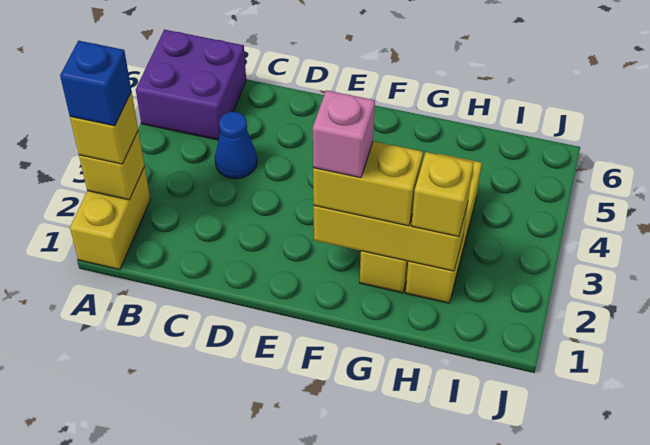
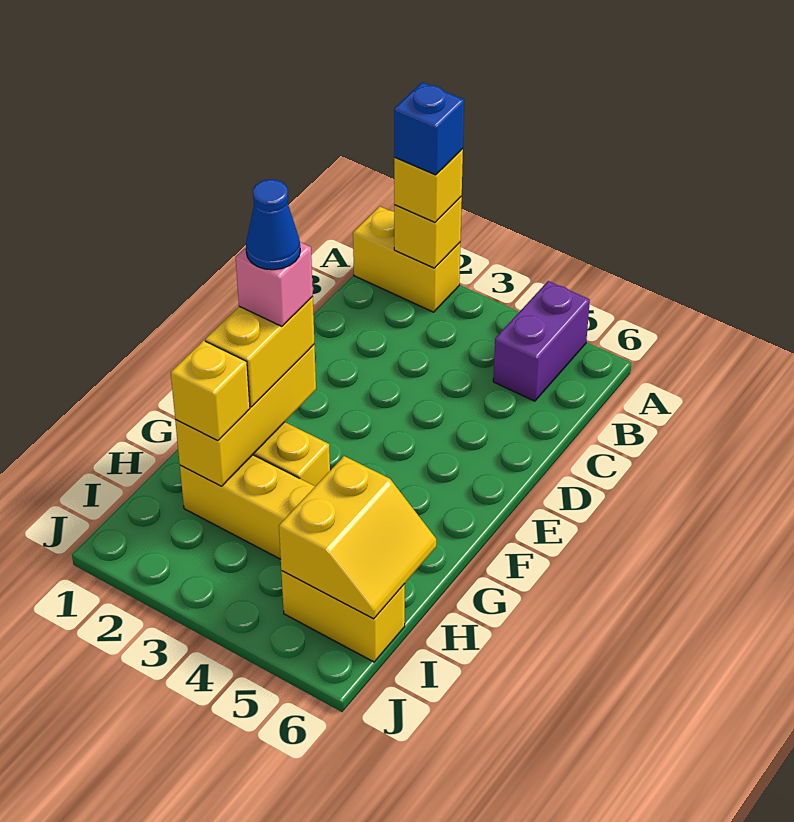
purple brick A5:B6 level 1 -> purple brick A5:B5 level 1
blue cone C4 level 1 -> blue cone F2 level 5
none -> yellow slope H5:I6 level 2 top 5
none -> yellow brick I5:I6 level 1

